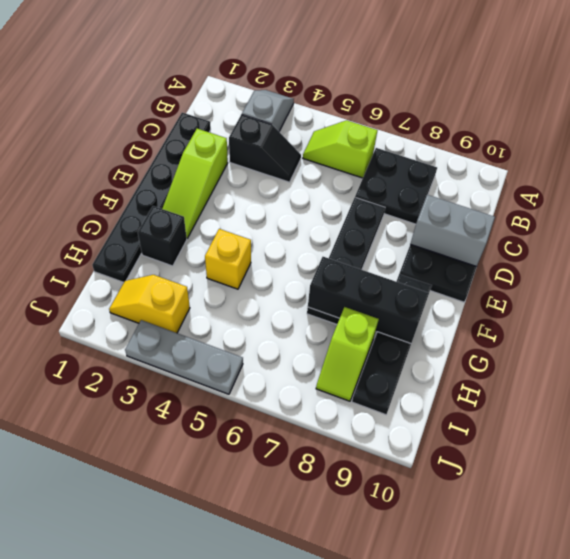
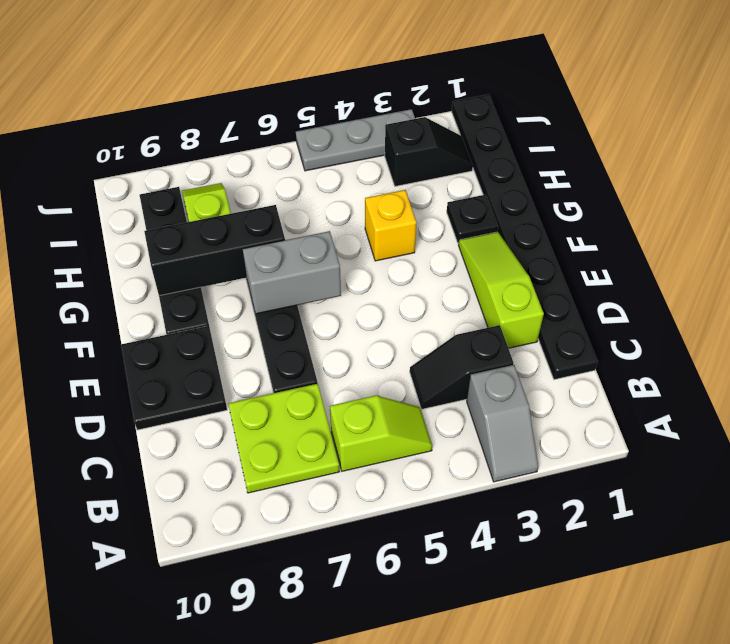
black plate B7:C8 level 1 -> lime plate B7:C8 level 1
black plate C1:H1 level 1 -> black plate C1:J1 level 1
grey brick D9:D10 level 2 -> grey brick F6:F7 level 2
black brick G2 level 1 -> black plate G2 level 1
yellow slope I2:I3 level 1 top 3 -> black slope I2:I3 level 1 top 3

